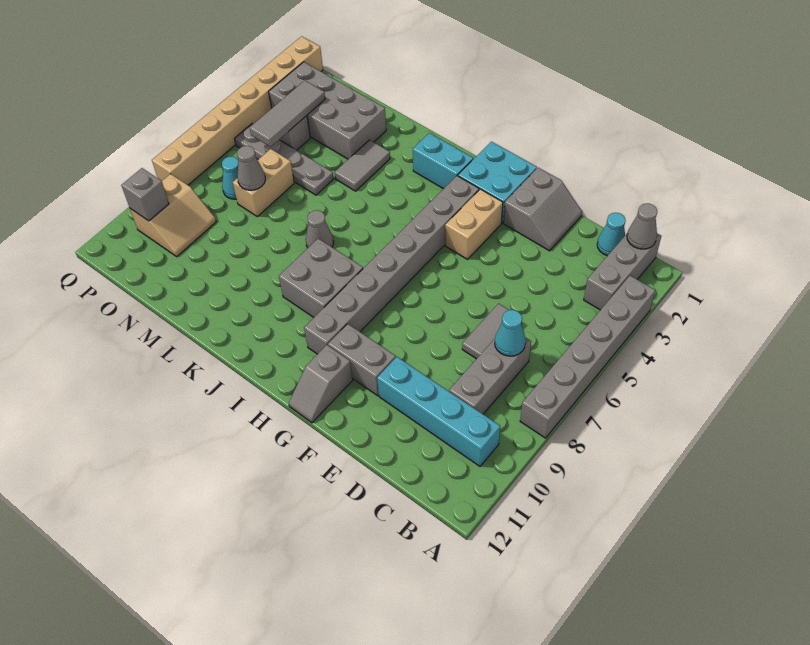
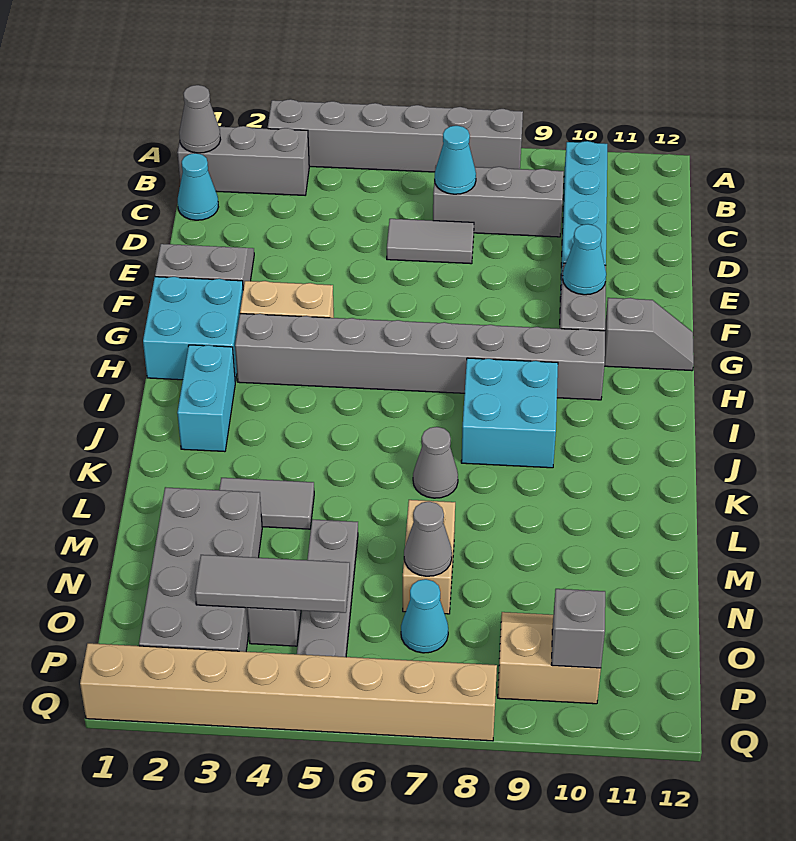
none -> cyan cone F10 level 2
grey brick I8:J9 level 1 -> cyan brick I8:J9 level 1
tan brick N6:N7 level 1 -> tan brick M7:N7 level 1

